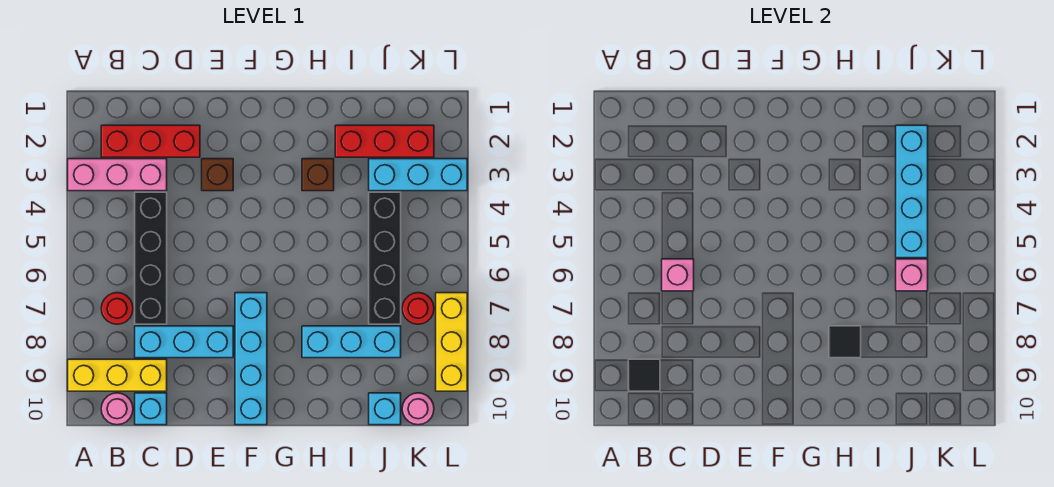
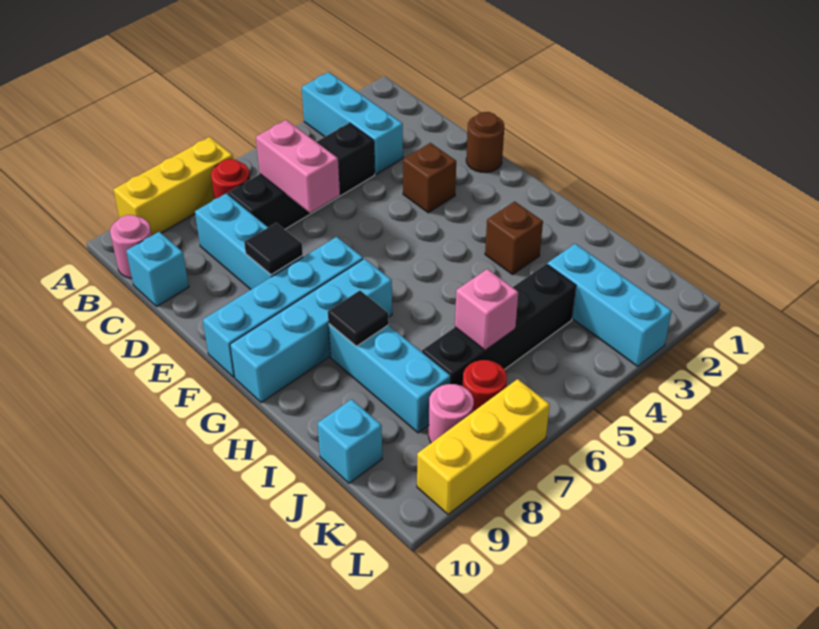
pink brick A3:C3 level 1 -> cyan brick A3:C3 level 1
yellow brick A9:C9 level 1 -> yellow brick A7:A9 level 1
red brick B2:D2 level 1 -> none
black tile B9 level 2 -> black tile E8 level 2
pink brick C6 level 2 -> pink brick C6:D6 level 2
none -> brown round brick E1 level 1
red brick I2:K2 level 1 -> none
cyan brick J2:J5 level 2 -> cyan brick G7:G10 level 1
pink round brick K10 level 1 -> pink round brick K8 level 1

